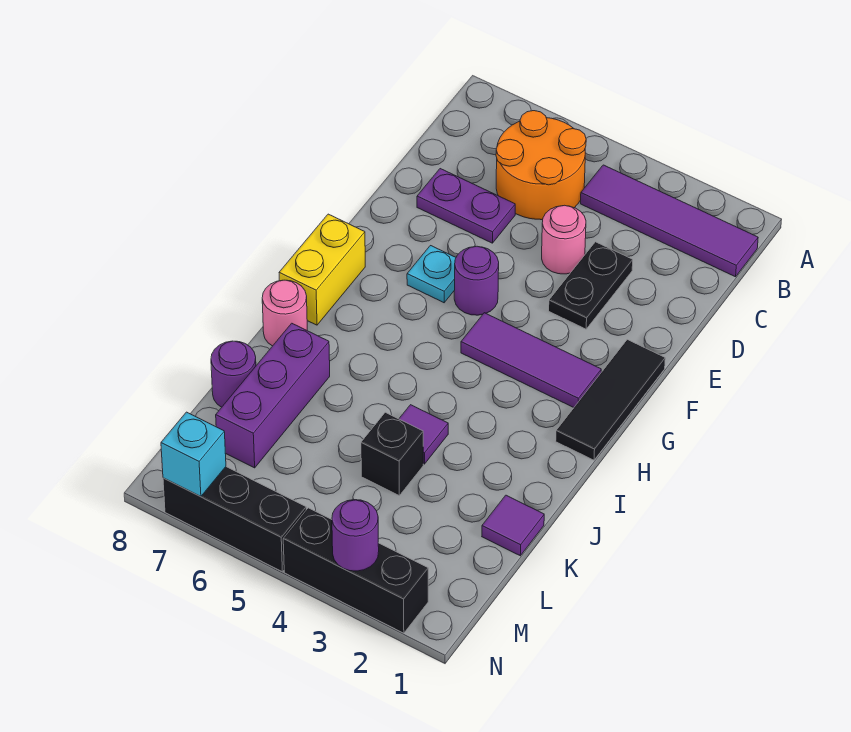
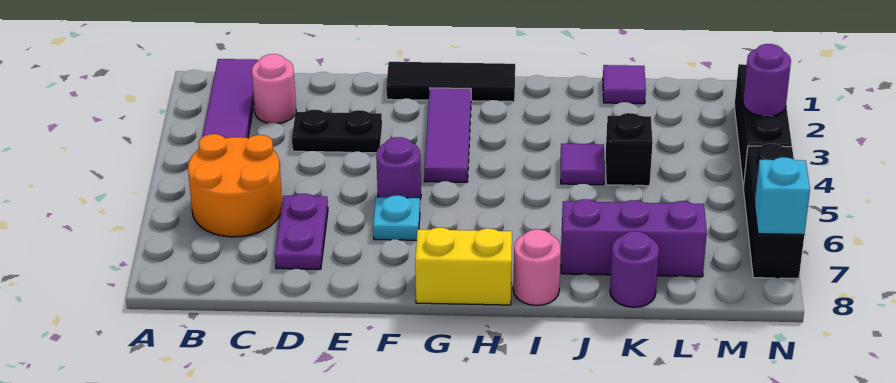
pink round brick D4 level 1 -> pink round brick C2 level 1

